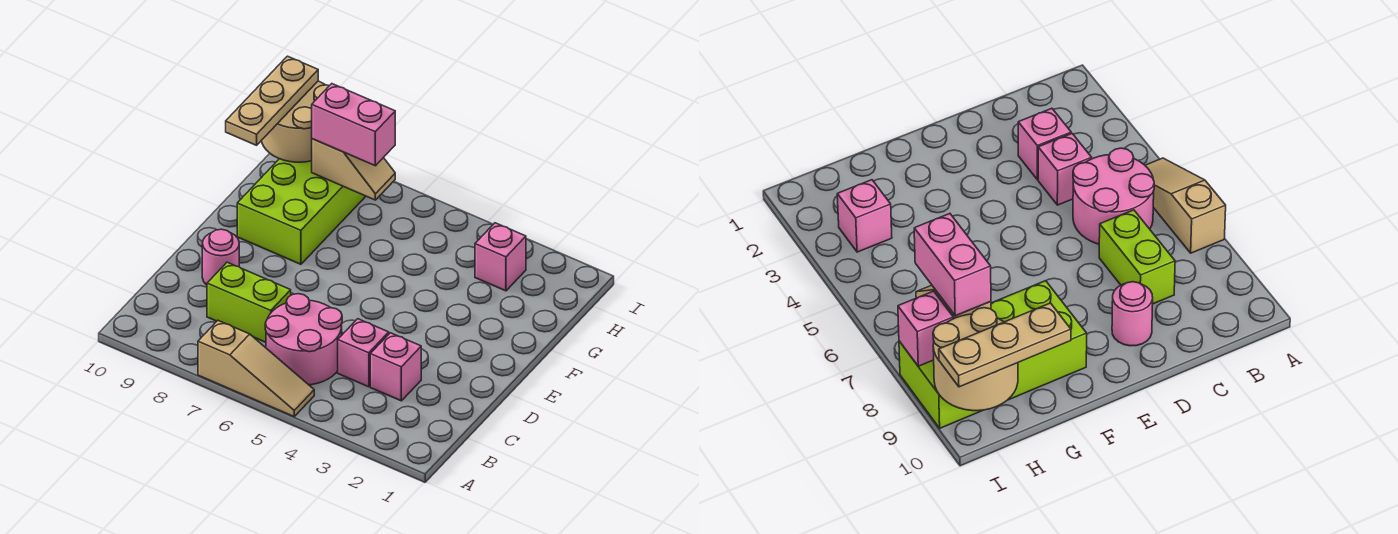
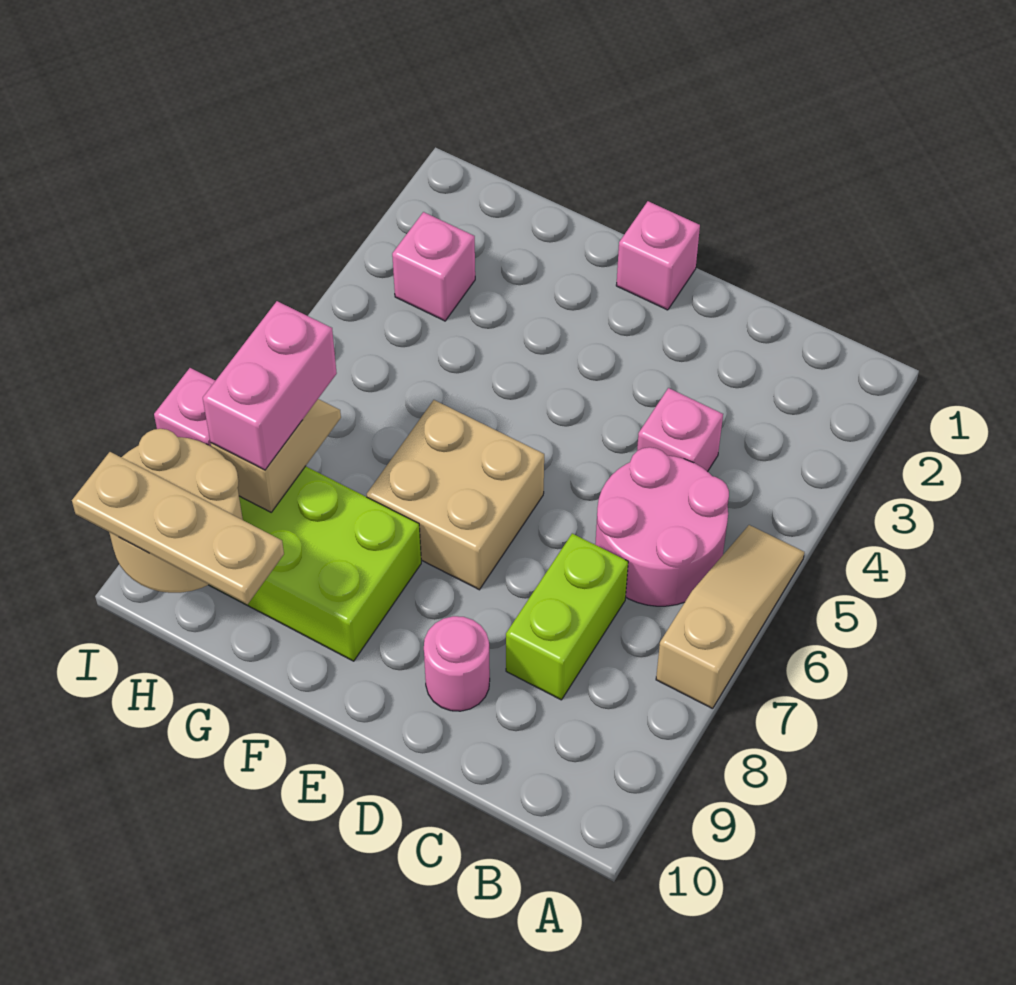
pink brick C3 level 1 -> pink brick E1 level 1
none -> tan brick E6:F7 level 1

